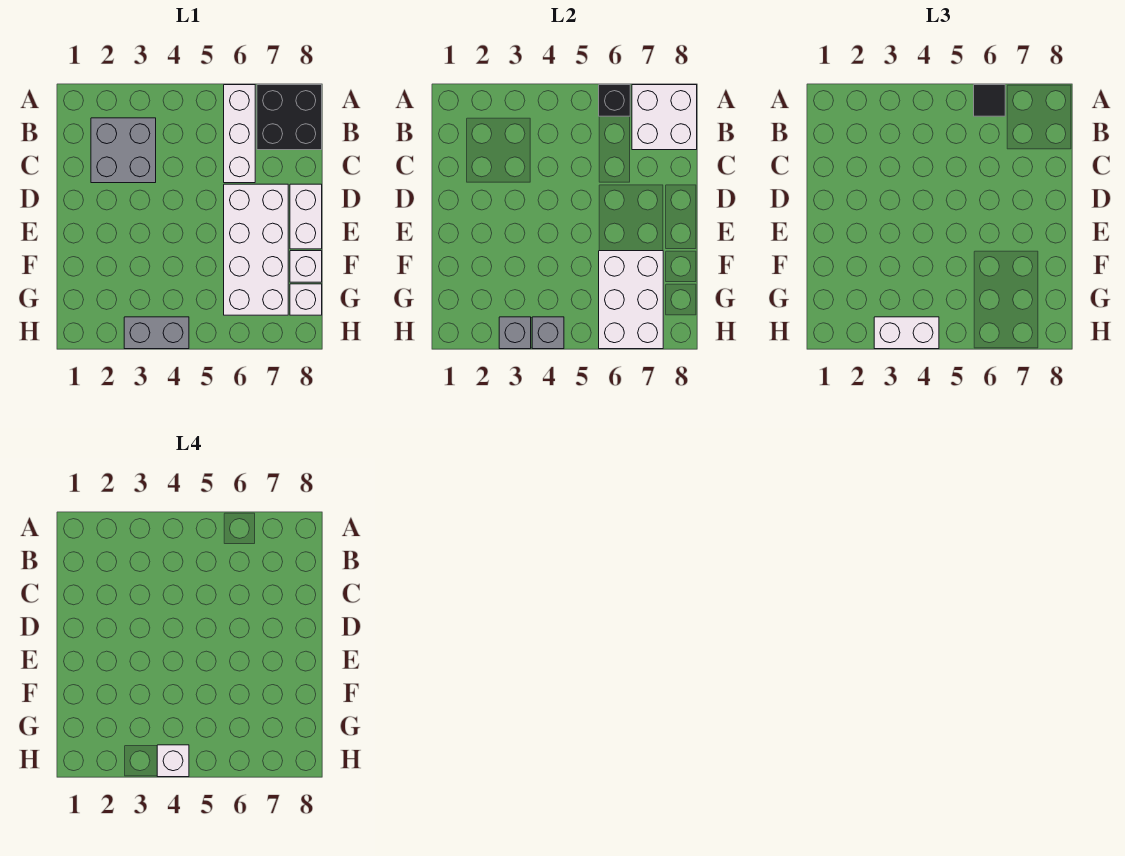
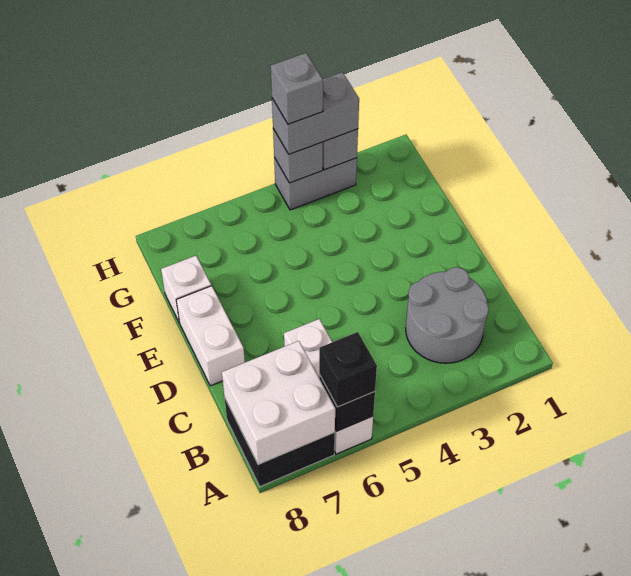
black tile A6 level 3 -> black brick A6 level 3
grey brick B2:C3 level 1 -> grey round brick B2:C3 level 1
white brick D6:G7 level 1 -> none
white brick F6:H7 level 2 -> none
white brick G8 level 1 -> none
white brick H3:H4 level 3 -> grey brick H3:H4 level 3
white brick H4 level 4 -> grey brick H4 level 4

